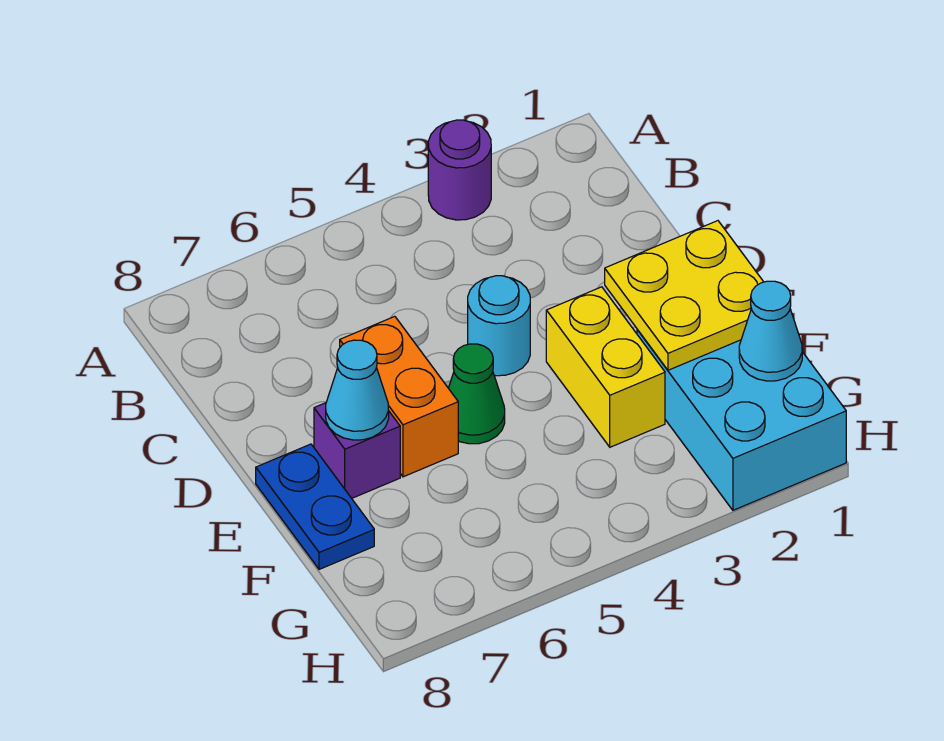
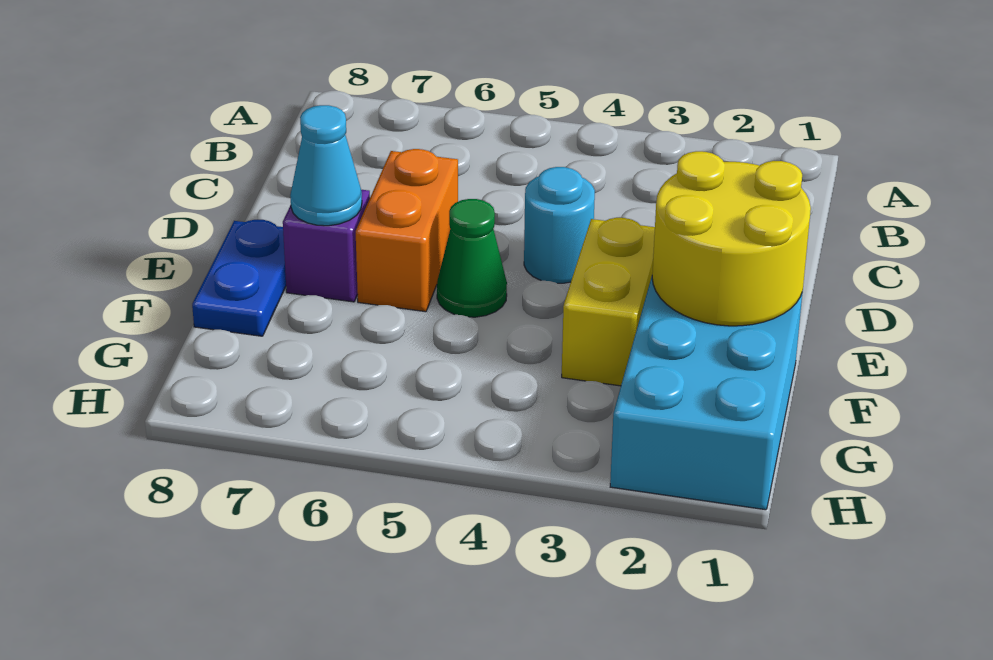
purple round brick A3 level 1 -> none
yellow plate E1:F2 level 2 -> yellow round brick E1:F2 level 2
cyan cone G1 level 2 -> none

